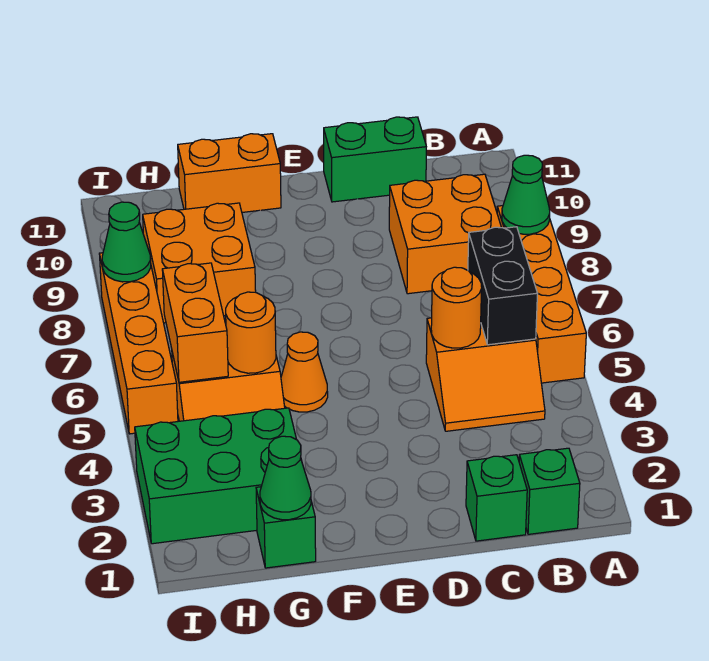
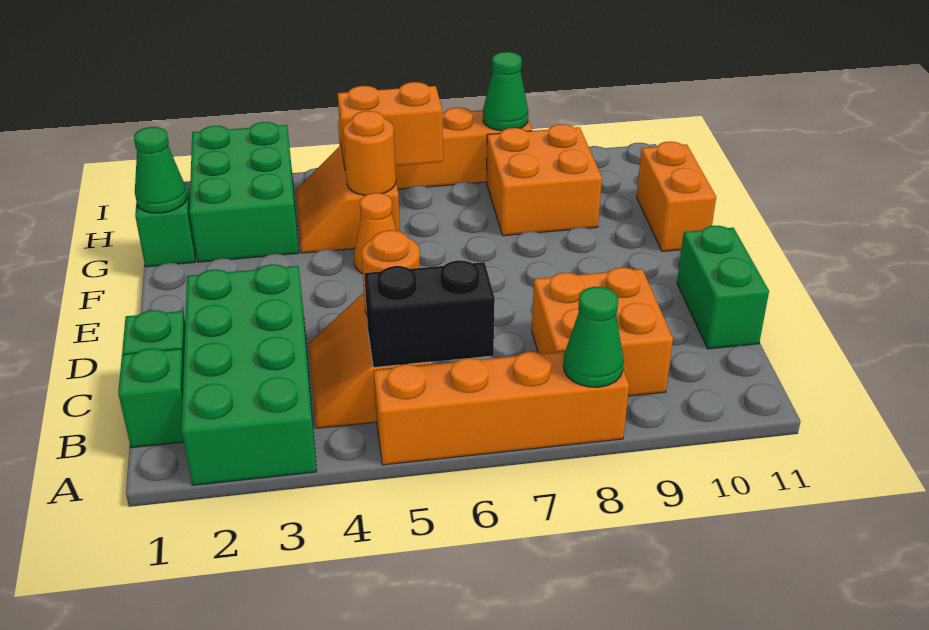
none -> green brick A2:D3 level 1

